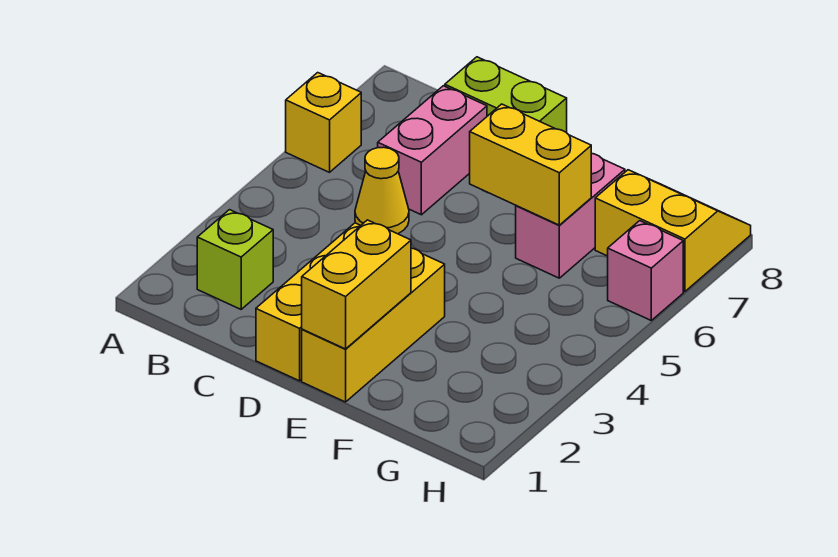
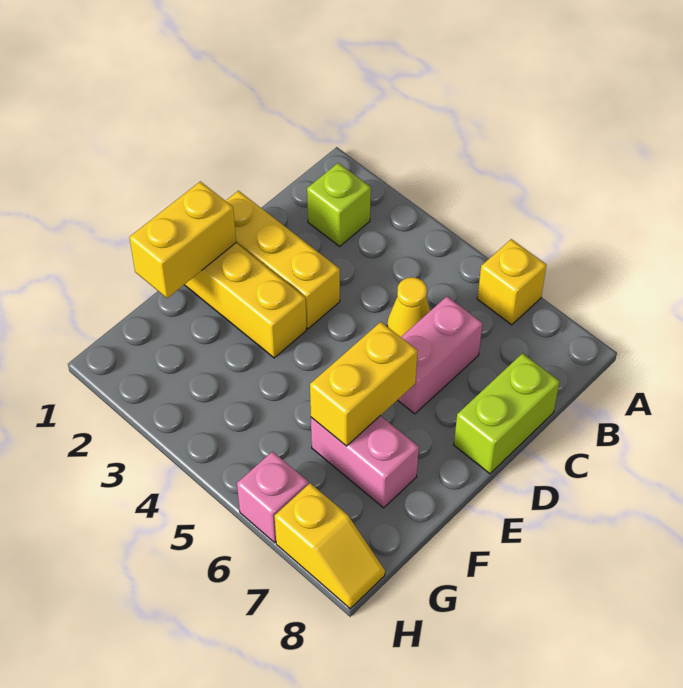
pink brick C6:C7 level 1 -> pink brick C6:D6 level 1
yellow brick E1:E2 level 2 -> yellow brick E1:F1 level 2
yellow slope G7:H8 level 1 top 7 -> yellow slope H7:H8 level 1 top 7

